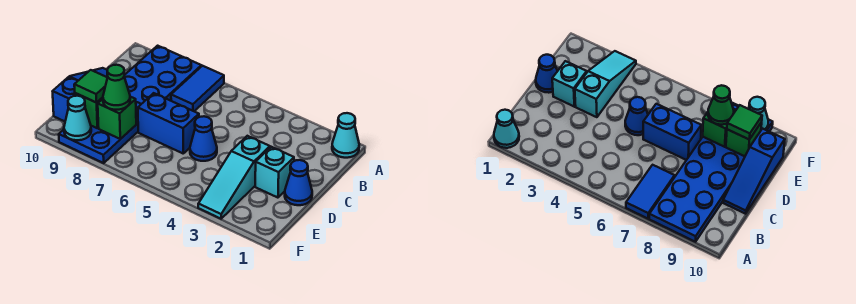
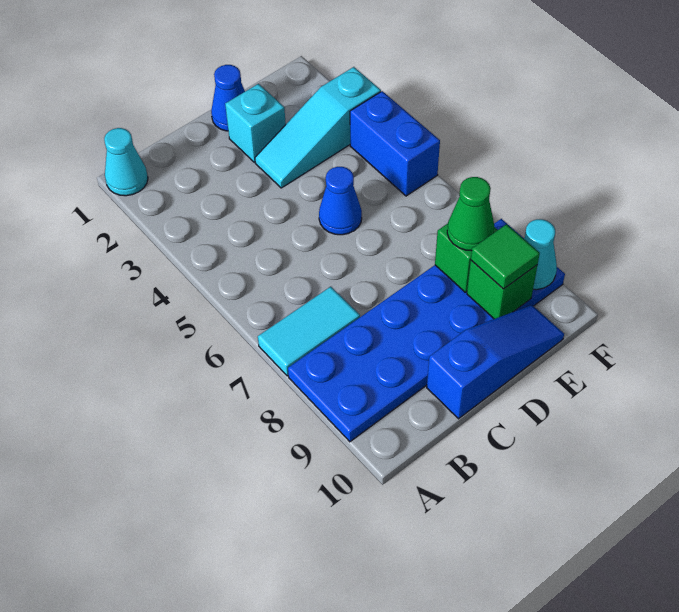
blue tile A7:B7 level 1 -> cyan tile A7:B7 level 1
blue slope C10:E10 level 1 top E -> blue slope C10:E10 level 1 top C
cyan slope D3:F3 level 1 top D -> cyan slope D3:F3 level 1 top F
blue brick D6:D7 level 1 -> blue brick F4:F5 level 1

